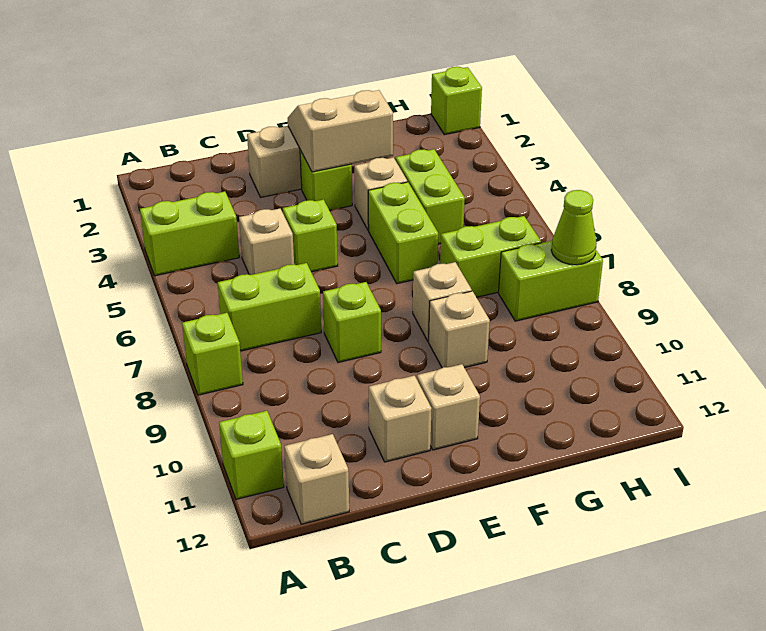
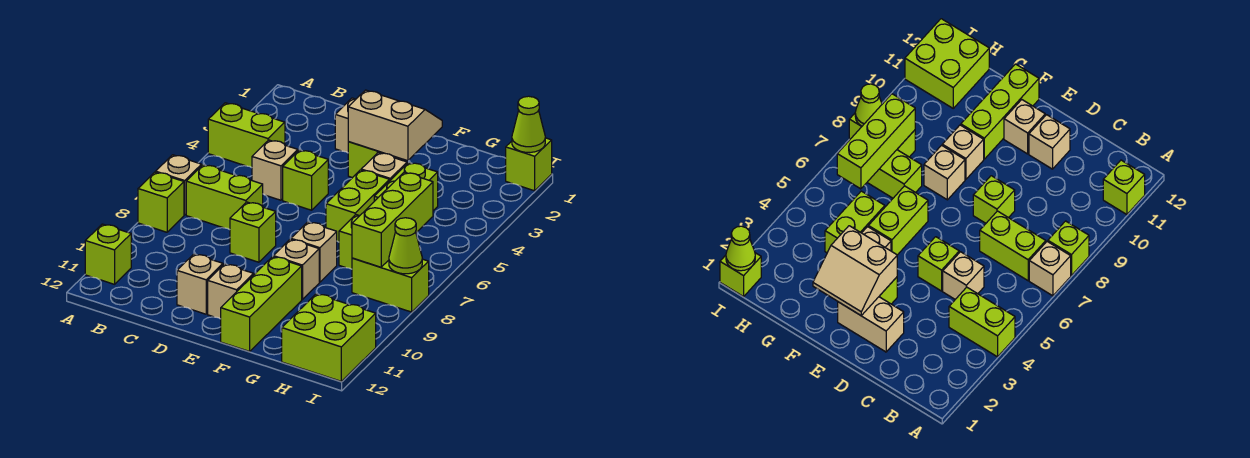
tan brick B12 level 1 -> tan brick A7 level 1
none -> lime brick F10:F12 level 1
none -> lime brick H6:H8 level 2
none -> lime brick H11:I12 level 1
none -> lime cone I1 level 2

